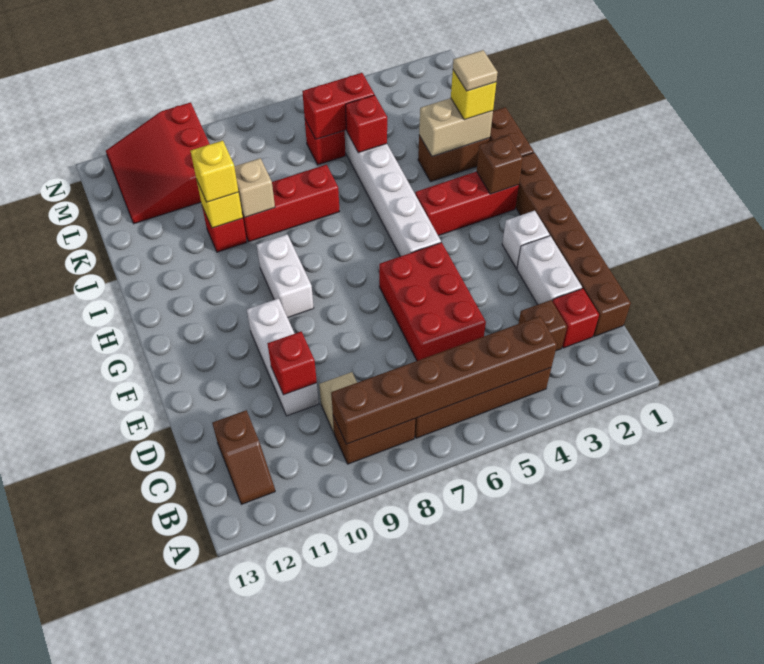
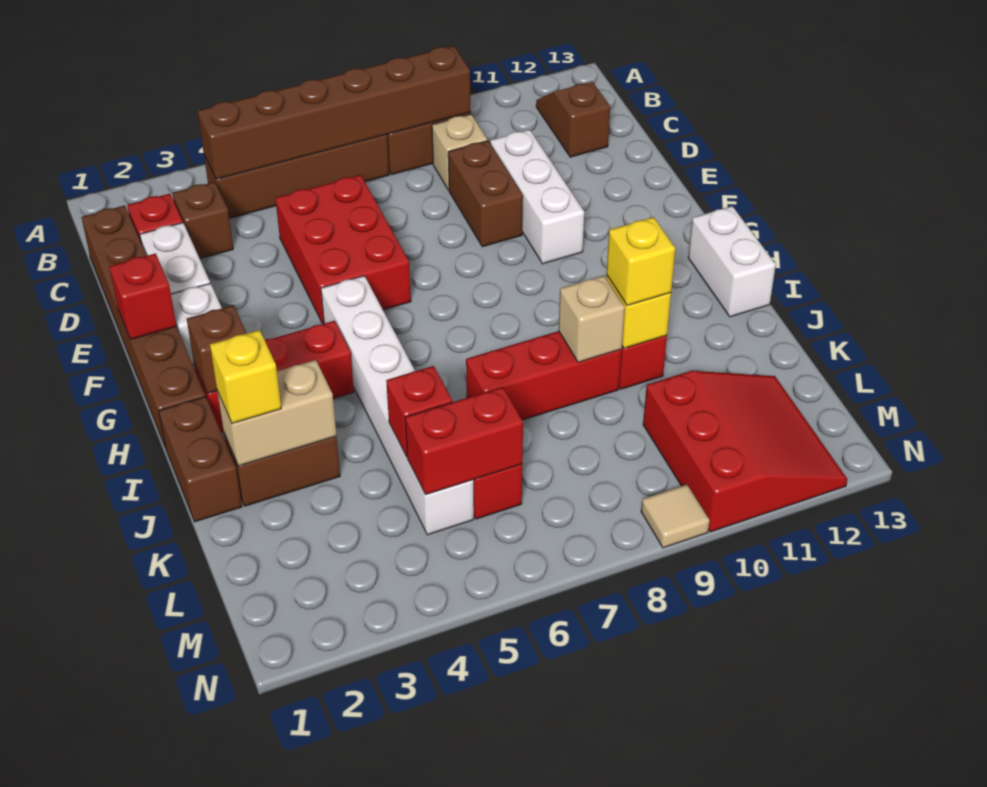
none -> brown brick D9:E9 level 1
red brick D10 level 2 -> red brick F1 level 2
white brick G9:H9 level 1 -> white brick H13:I13 level 1
tan tile J2 level 4 -> tan tile N9 level 1

